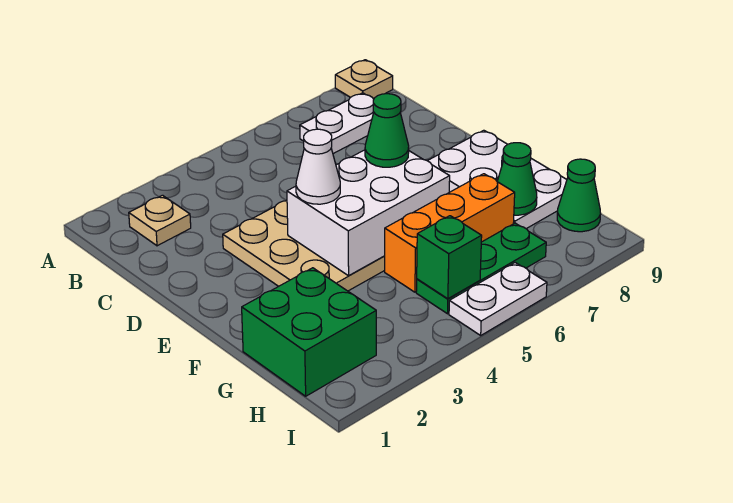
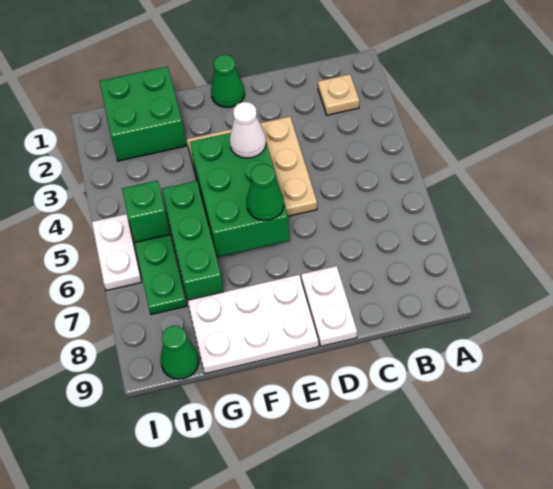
tan plate A9 level 1 -> none
white plate B7:B8 level 1 -> white plate D8:D9 level 1
white brick E4:F6 level 2 -> green brick E4:F6 level 2
orange brick G5:G7 level 1 -> green brick G5:G7 level 1
green cone G8 level 2 -> green cone E1 level 1

